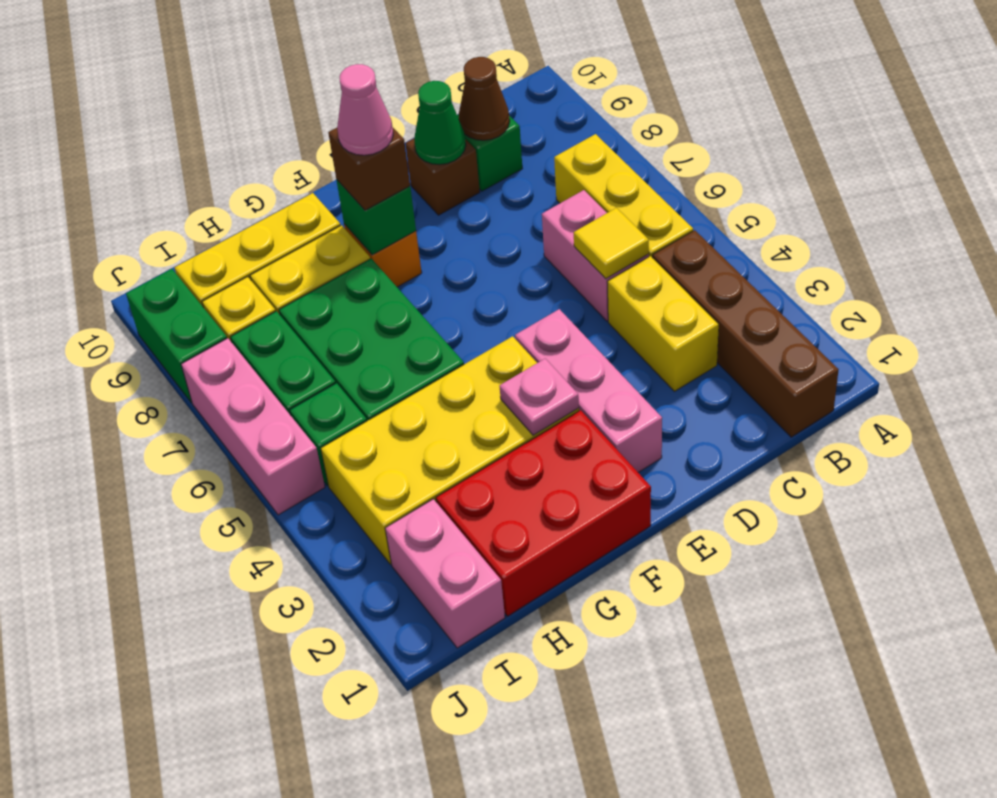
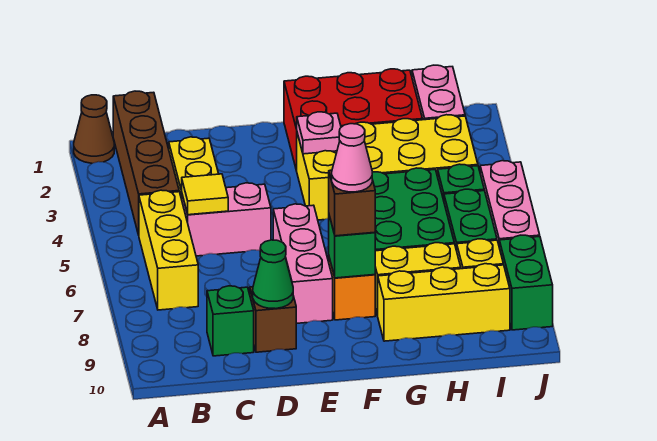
pink brick C5:C6 level 1 -> pink brick C5:D5 level 1
brown cone C9 level 2 -> brown cone A1 level 1
pink brick E2:E4 level 1 -> pink brick E6:E8 level 1

